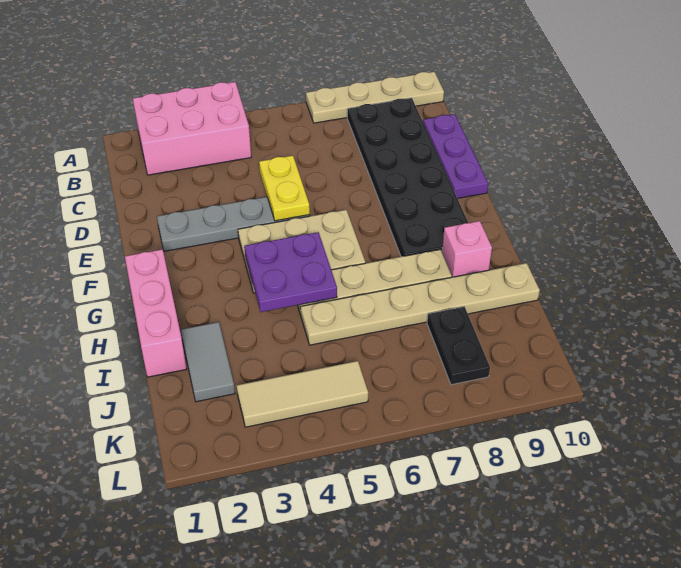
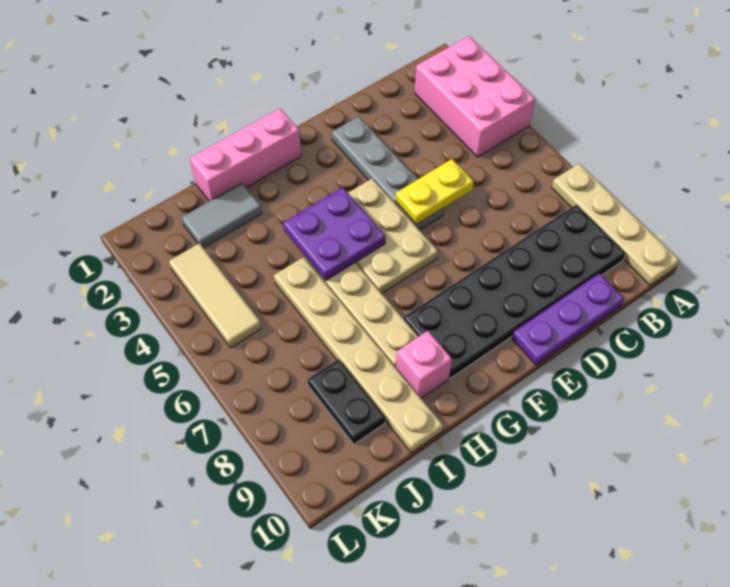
black plate J8:K8 level 1 -> black plate J8:J9 level 1

